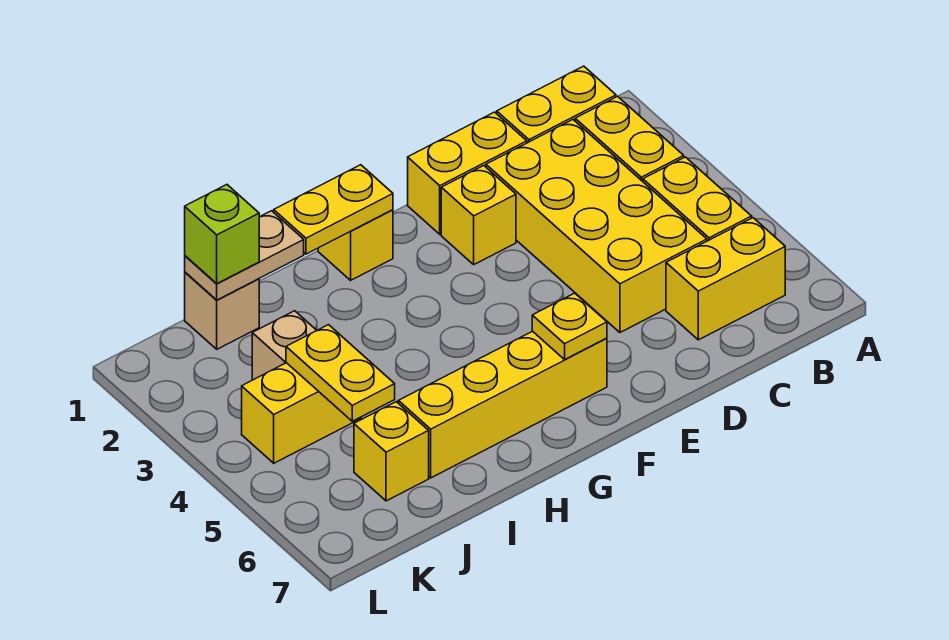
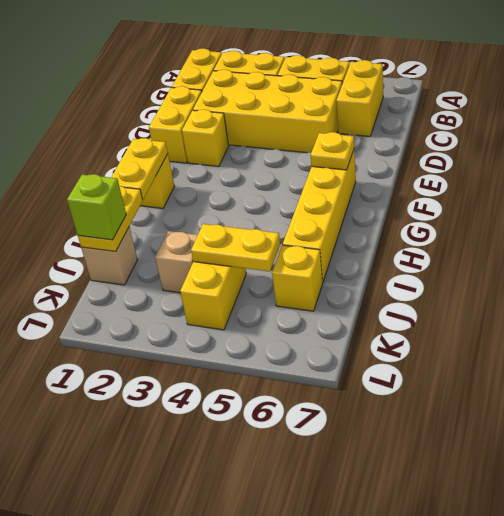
tan plate I1:J1 level 2 -> yellow plate I1:J1 level 2

